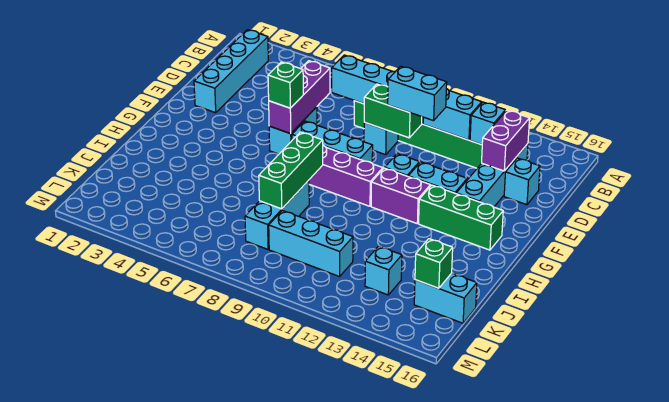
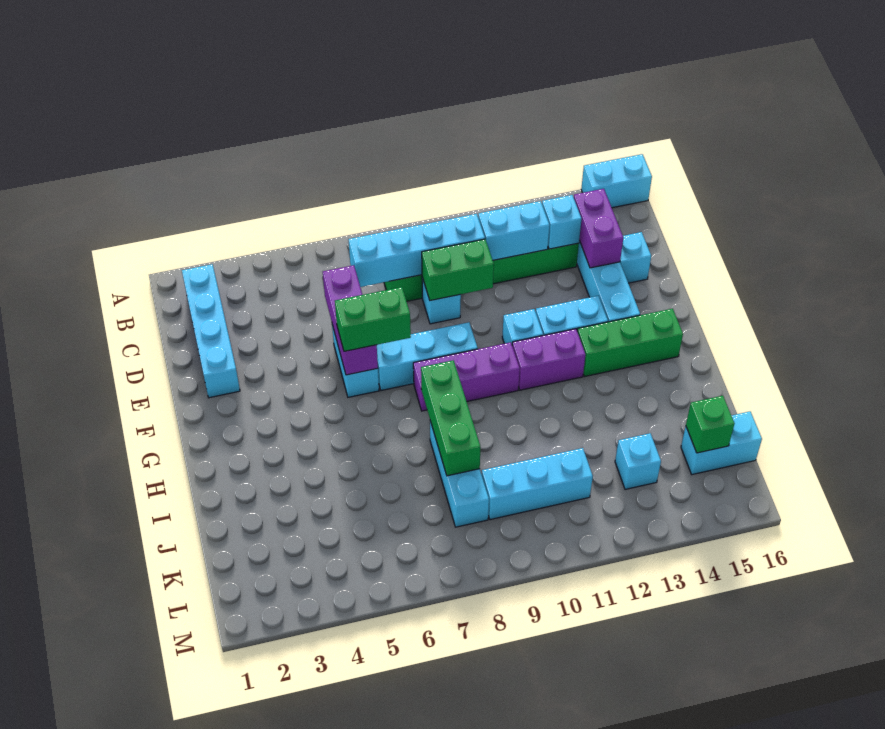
cyan brick D10:D11 level 3 -> cyan brick A15:A16 level 1
green brick F6 level 3 -> green brick F6:F7 level 3

